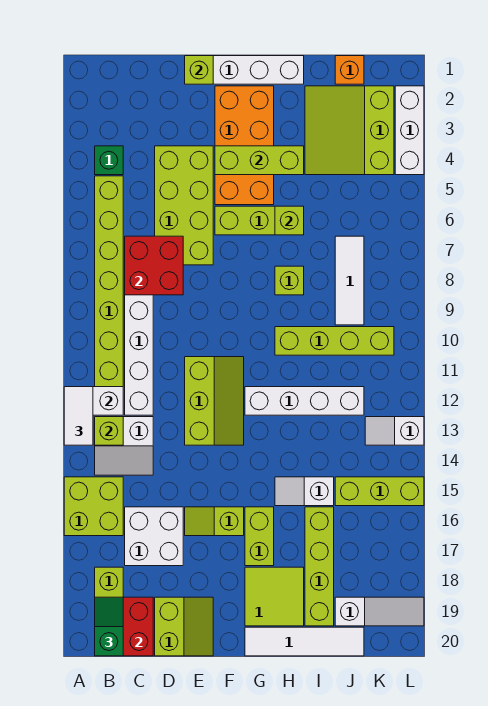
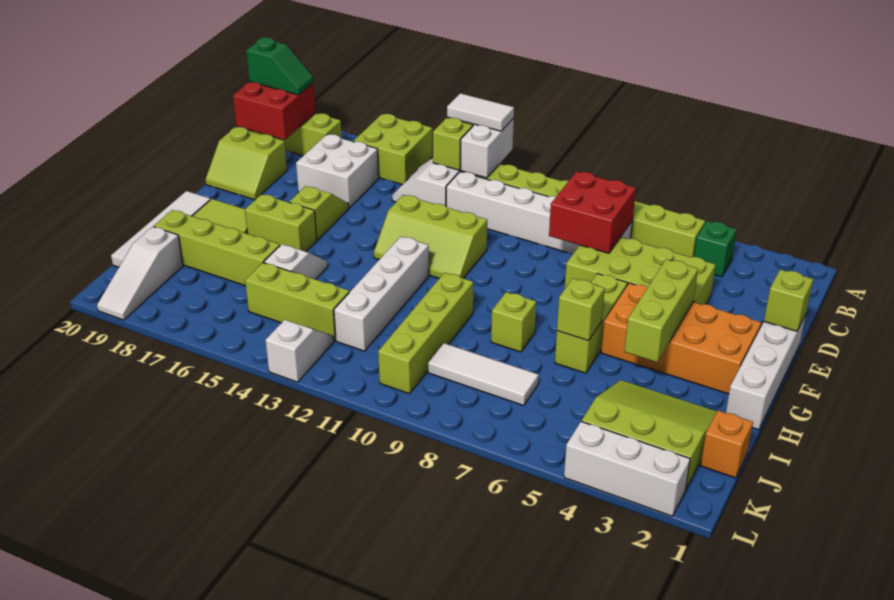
lime brick J15:L15 level 1 -> lime brick J13:J15 level 1

